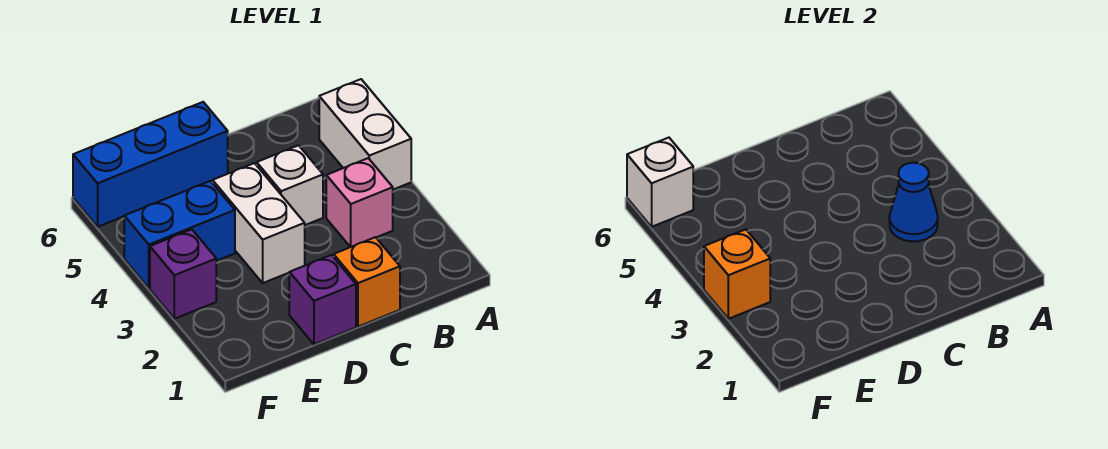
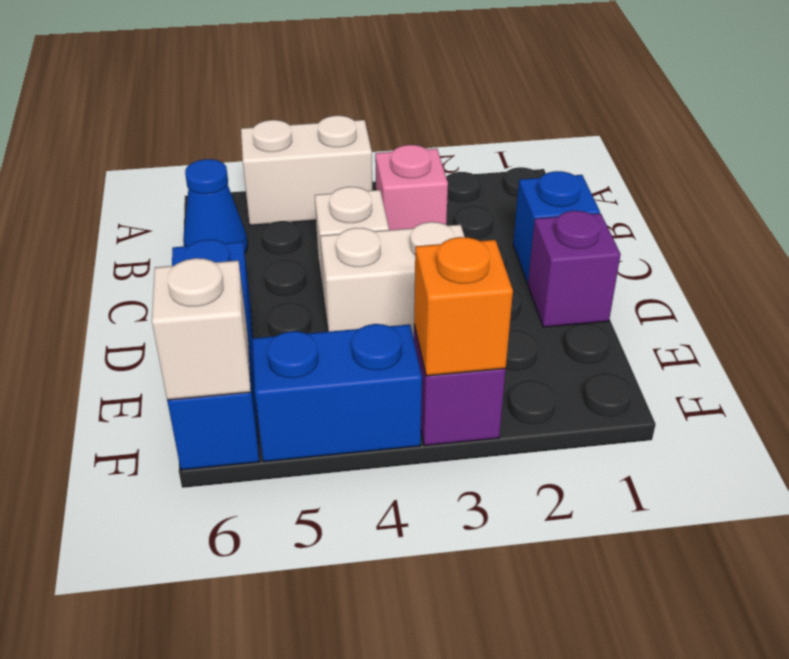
blue cone B3 level 2 -> blue cone B6 level 1
orange brick C1 level 1 -> blue brick C1 level 1
blue brick E4:F4 level 1 -> blue brick F4:F5 level 1

